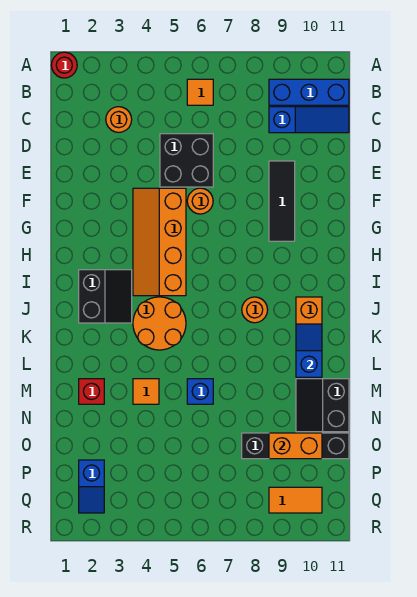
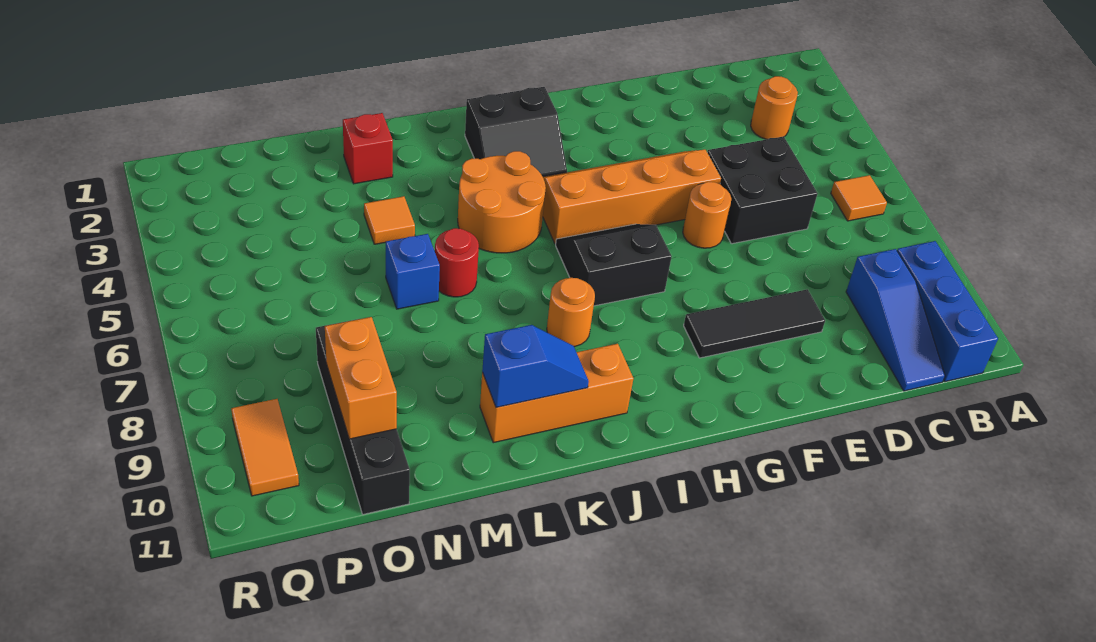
red round brick A1 level 1 -> red round brick L6 level 1
black slope M10:N11 level 1 top 11 -> black slope H6:I7 level 1 top 7
blue slope P2:Q2 level 1 top P -> none

